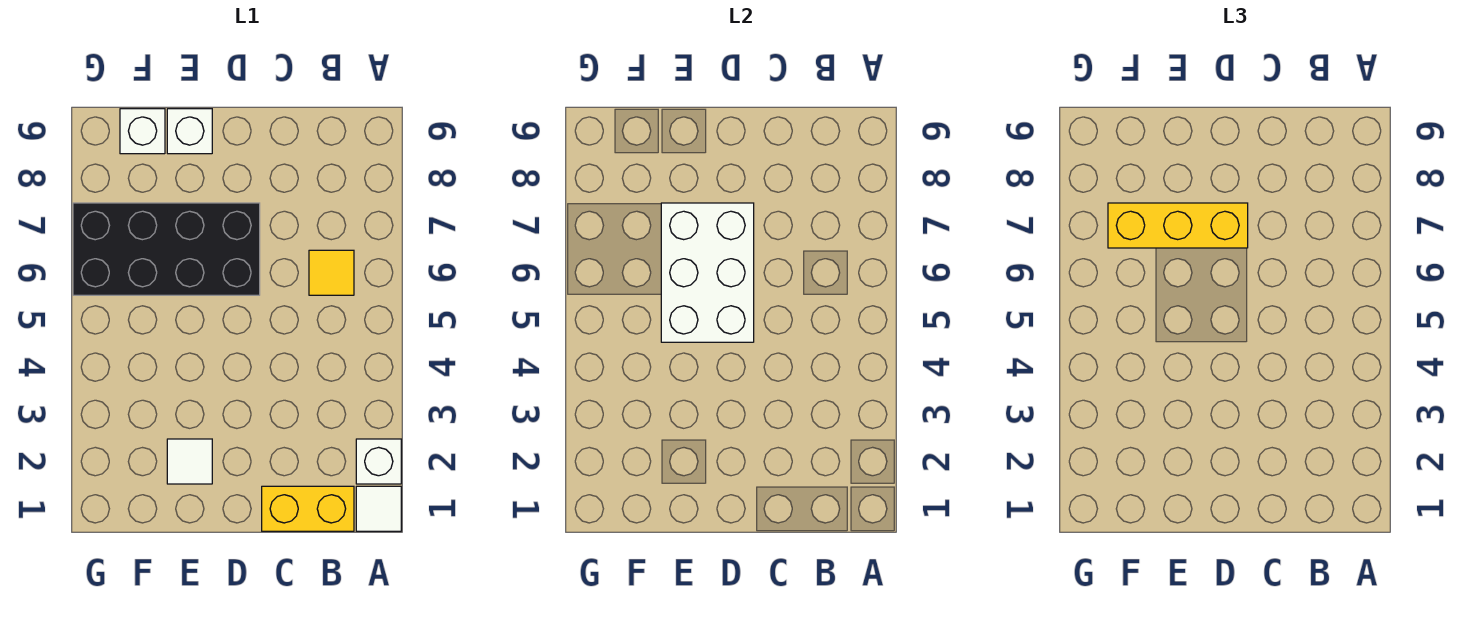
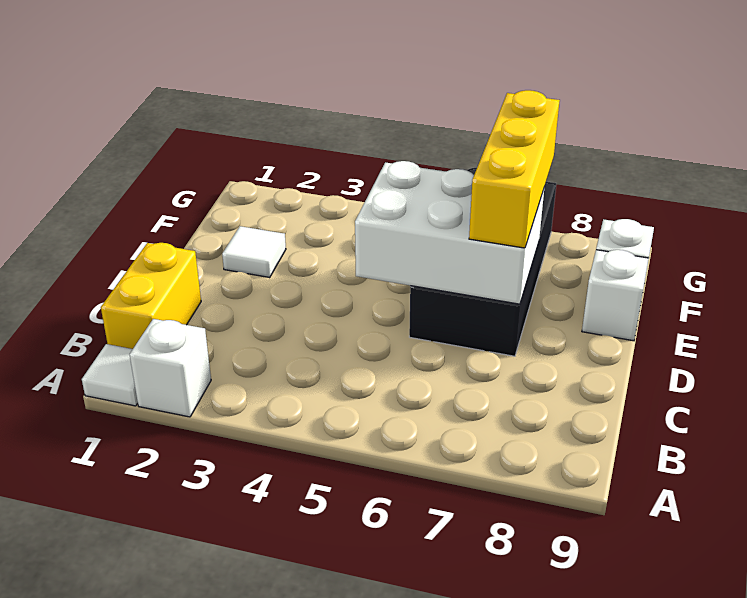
yellow tile B6 level 1 -> none

